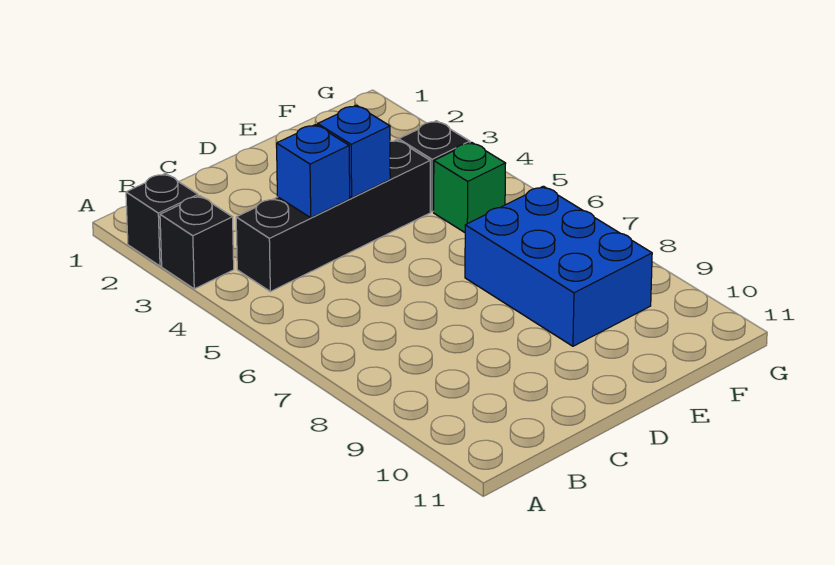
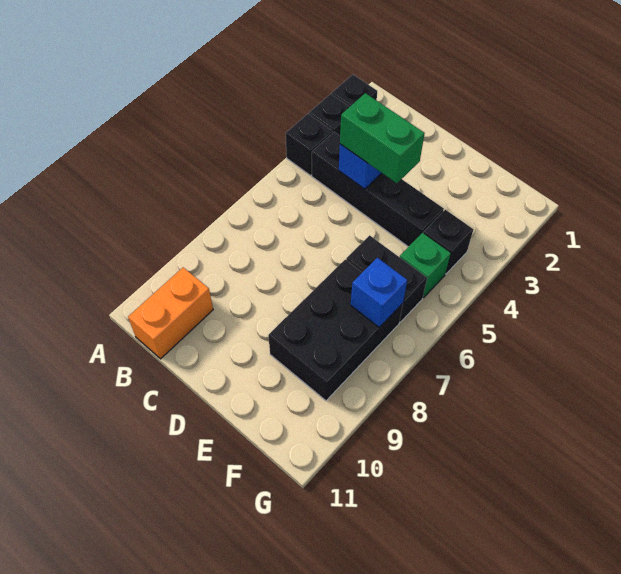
none -> black brick A4 level 1
none -> orange brick B10:B11 level 1
none -> green brick C4:D4 level 3
blue brick D4 level 2 -> blue brick F7 level 2
none -> black brick E6:F6 level 1
blue brick E7:F9 level 1 -> black brick E7:F9 level 1

